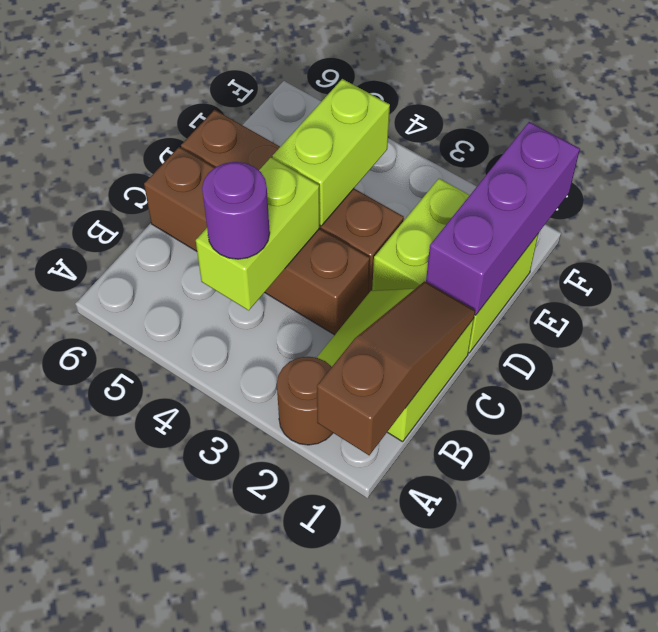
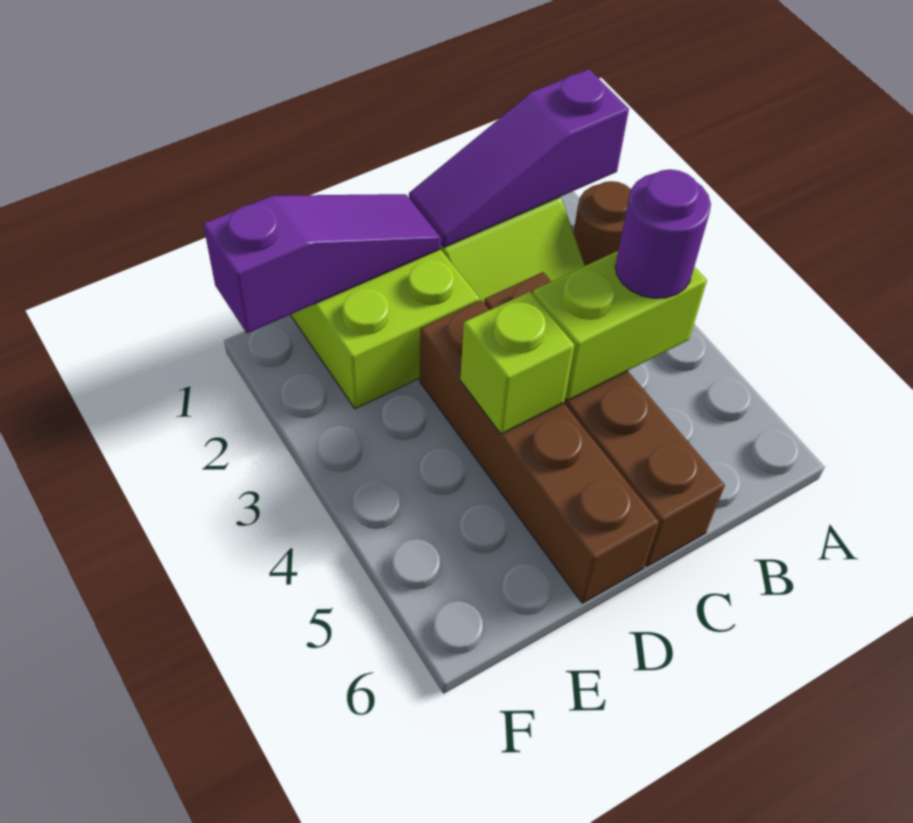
brown slope A1:C1 level 2 top A -> purple slope A1:C1 level 2 top A
purple brick D1:F1 level 2 -> purple slope D1:F1 level 2 top F
lime brick D4:E4 level 2 -> lime brick D4 level 2

